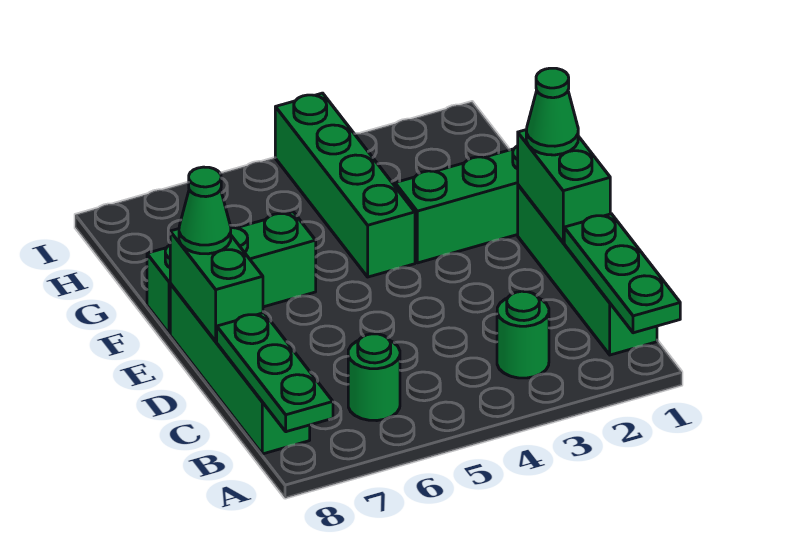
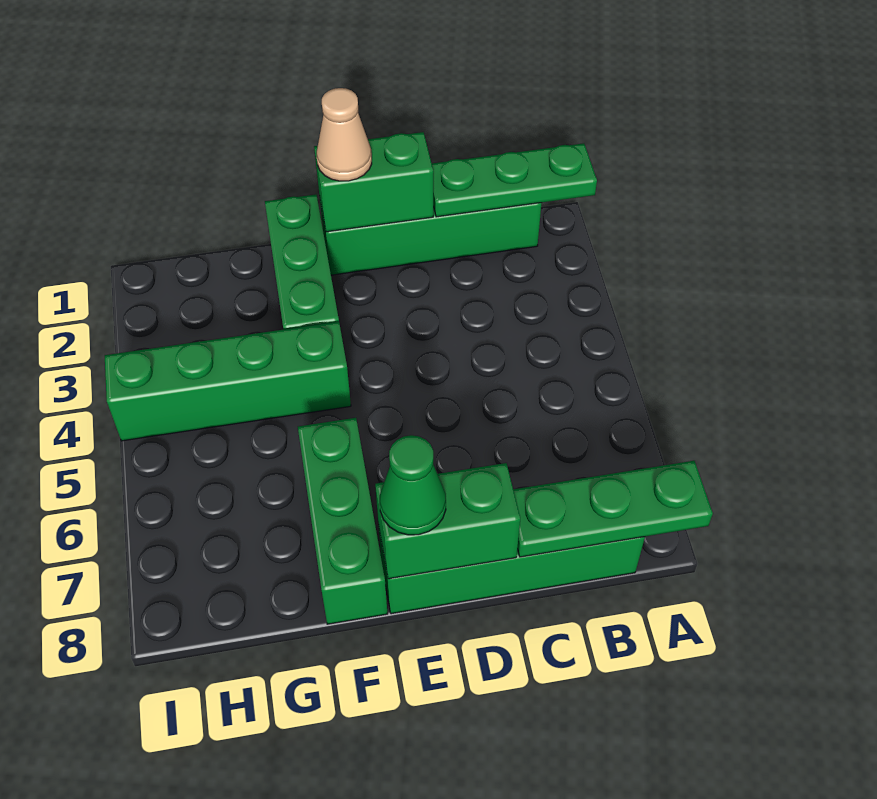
green round brick B3 level 1 -> none
green round brick B6 level 1 -> none
green cone E1 level 3 -> tan cone E1 level 3

